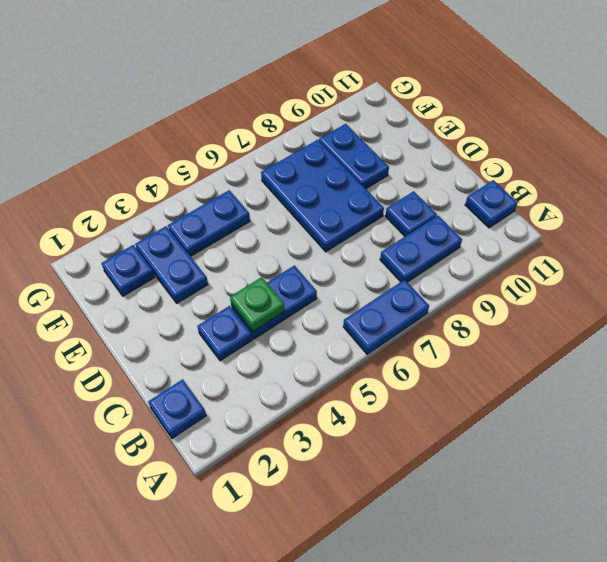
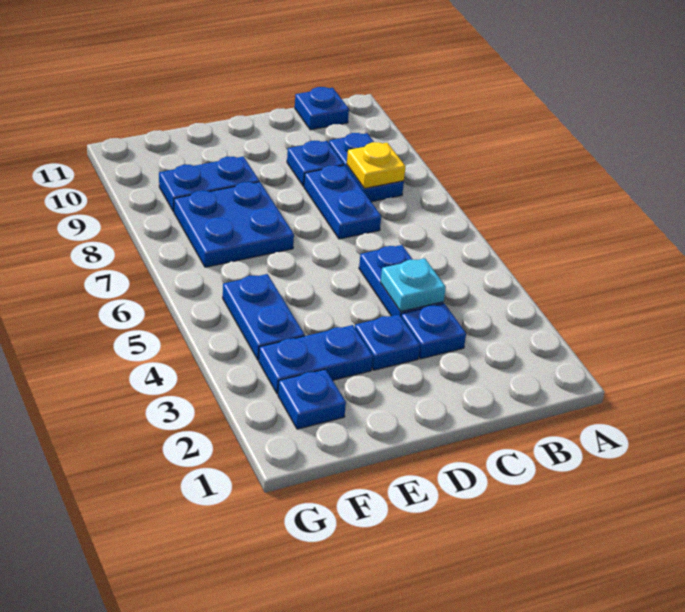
blue plate A6:A7 level 1 -> blue plate C7:C8 level 1
blue plate B1 level 1 -> blue plate D3 level 1
none -> yellow plate B8 level 2
green plate C4 level 2 -> cyan plate C4 level 2
blue plate D7:F8 level 1 -> blue plate E7:F8 level 1

